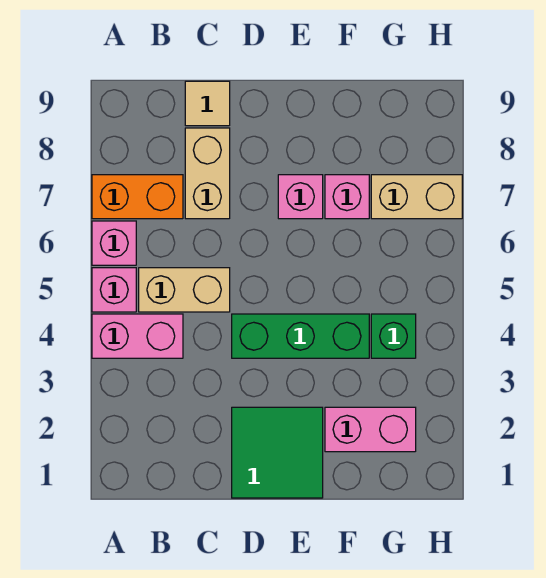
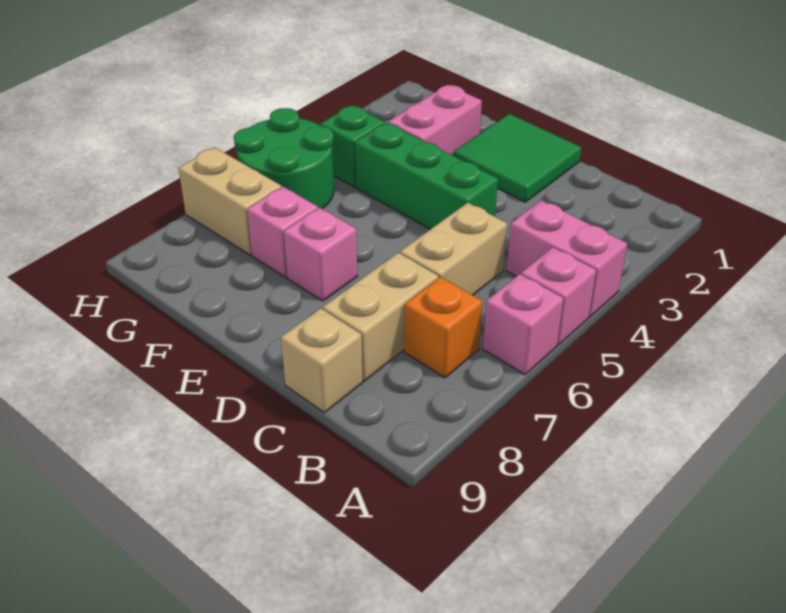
orange brick A7:B7 level 1 -> orange brick B7 level 1
tan brick B5:C5 level 1 -> tan brick C5:C6 level 1
tan tile C9 level 1 -> tan brick C9 level 1
pink brick F2:G2 level 1 -> pink brick F2:F3 level 1
none -> green round brick G5:H6 level 1

